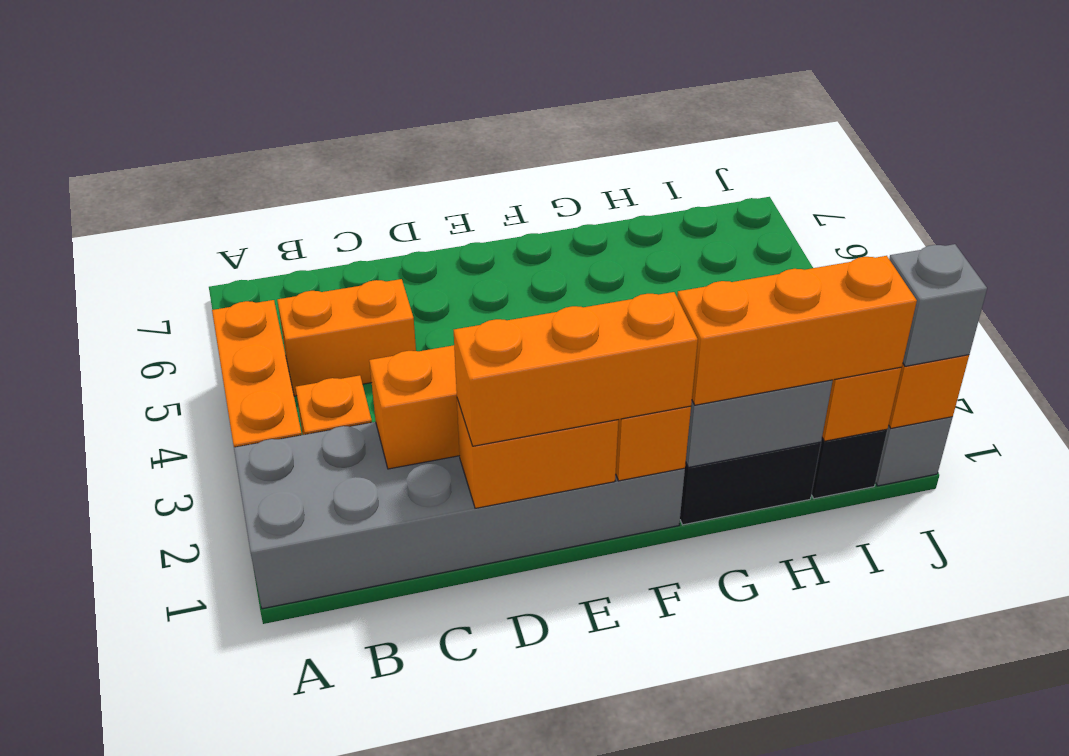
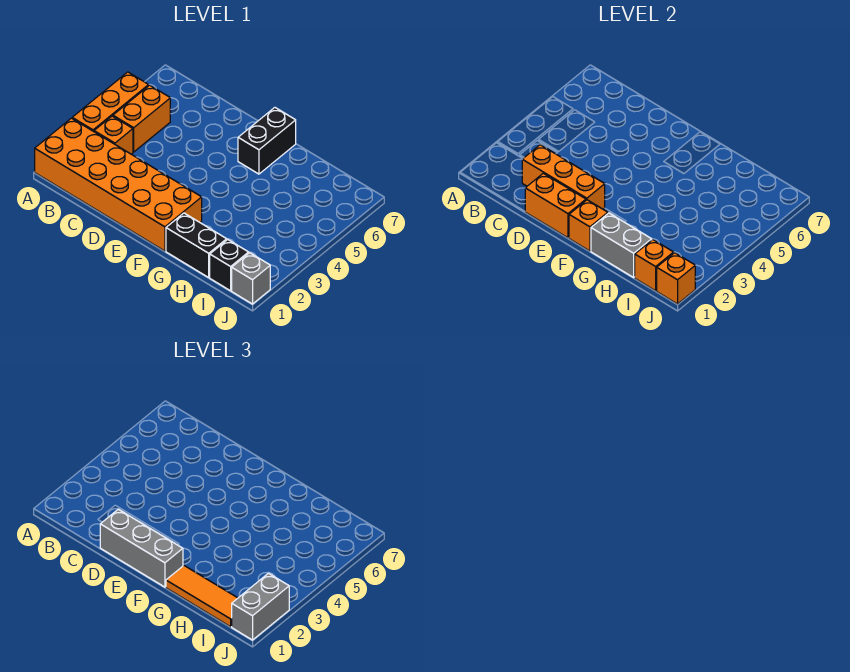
grey brick A1:F2 level 1 -> orange brick A1:F2 level 1
orange brick B5:C5 level 1 -> orange brick B4:B5 level 1
orange brick D1:F1 level 3 -> grey brick D1:F1 level 3
none -> black brick F6:F7 level 1
orange brick G1:I1 level 3 -> orange tile G1:I1 level 3
grey brick J1 level 3 -> grey brick J1:J2 level 3

